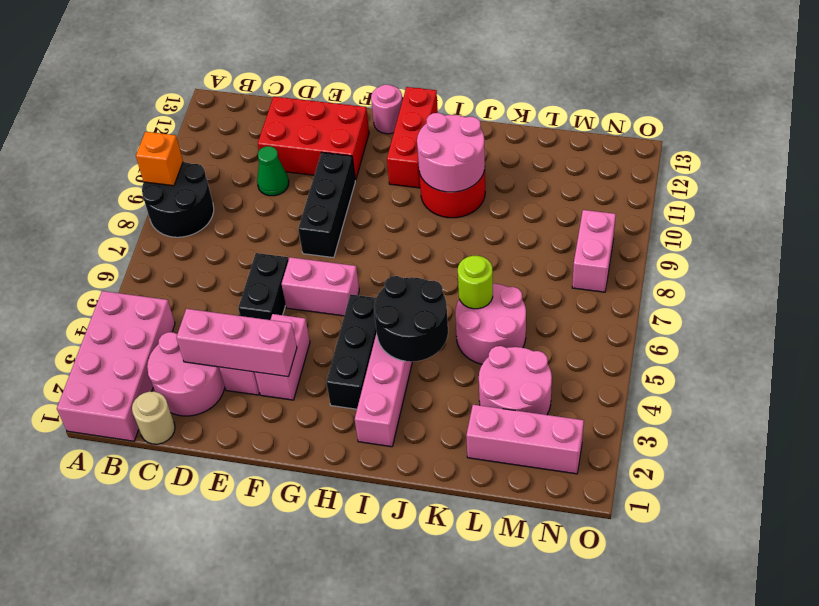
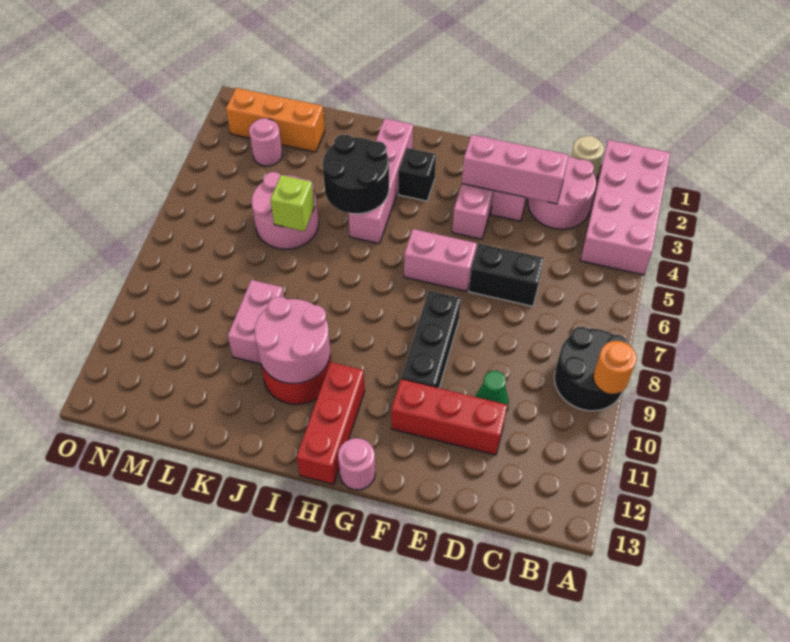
orange brick A9 level 2 -> orange round brick A9 level 2
red brick D11:F12 level 1 -> red brick D11:F11 level 1
black brick E5:E6 level 1 -> black brick D6:E6 level 1
black brick H3:H5 level 1 -> black brick H3 level 1
lime round brick K6 level 2 -> lime brick K6 level 2
pink brick L2:N2 level 1 -> orange brick L2:N2 level 1
pink round brick L3:M4 level 1 -> pink round brick M3 level 1
pink brick N8:N9 level 1 -> pink brick K9:K10 level 1

